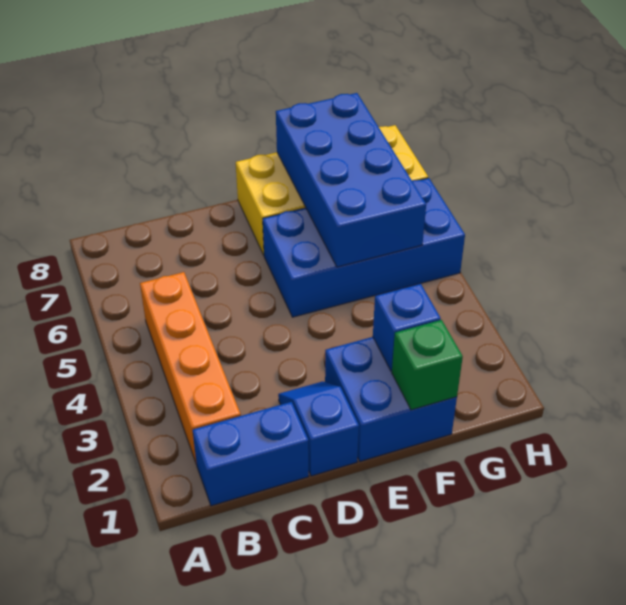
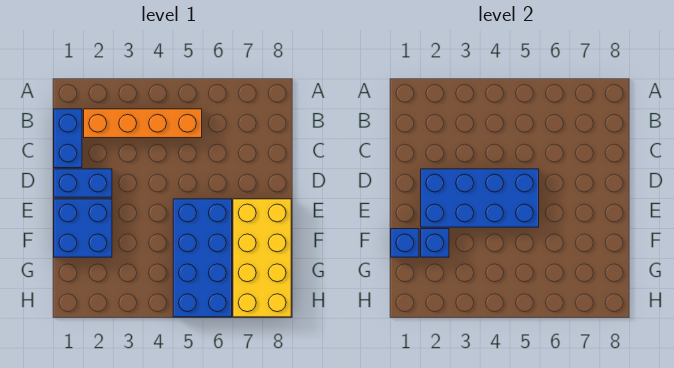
blue slope D1:D2 level 1 top 1 -> blue brick D1:D2 level 1
green brick F1 level 2 -> blue brick F1 level 2
blue brick F5:G8 level 2 -> blue brick D2:E5 level 2

